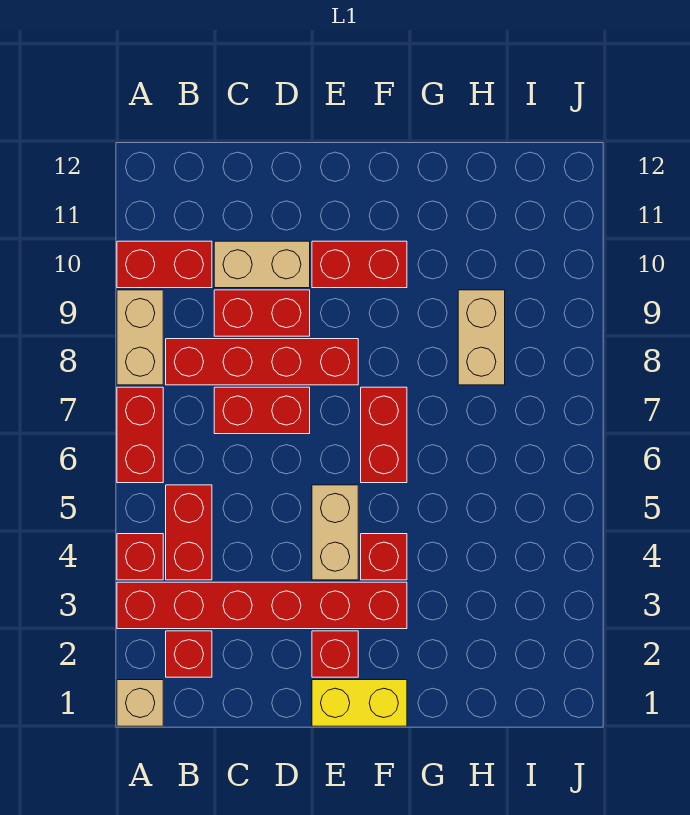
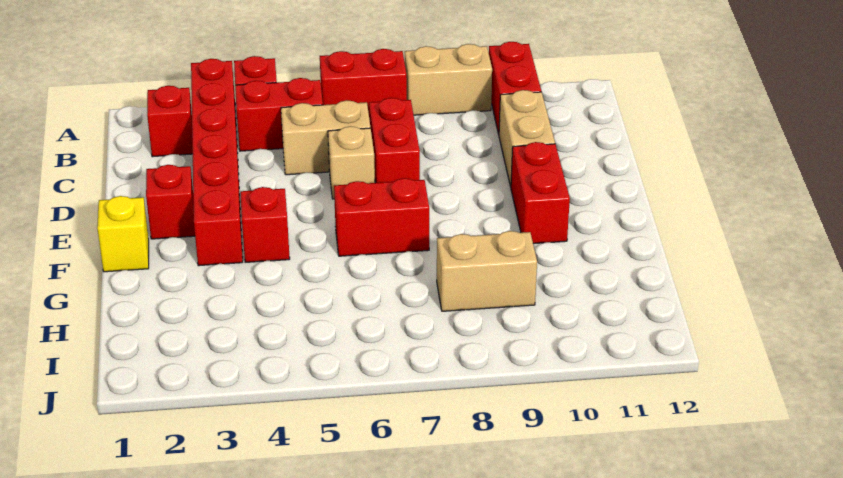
tan brick A1 level 1 -> tan brick D6 level 1
red brick B8:E8 level 1 -> none
red brick C9:D9 level 1 -> none
yellow brick E1:F1 level 1 -> yellow brick F1 level 1
tan brick E4:E5 level 1 -> tan brick C5:C6 level 1

